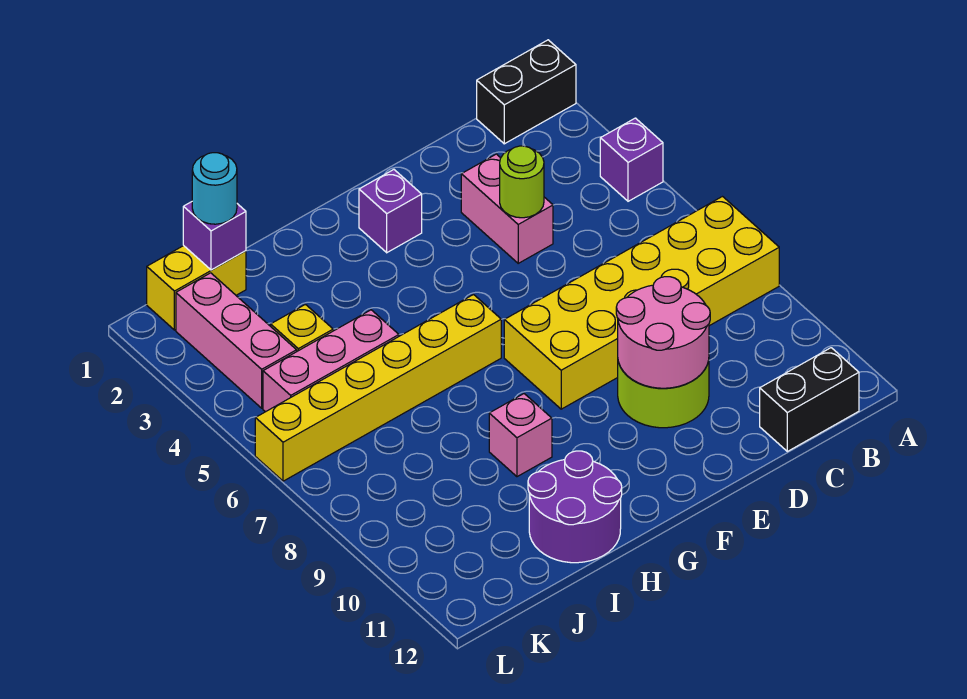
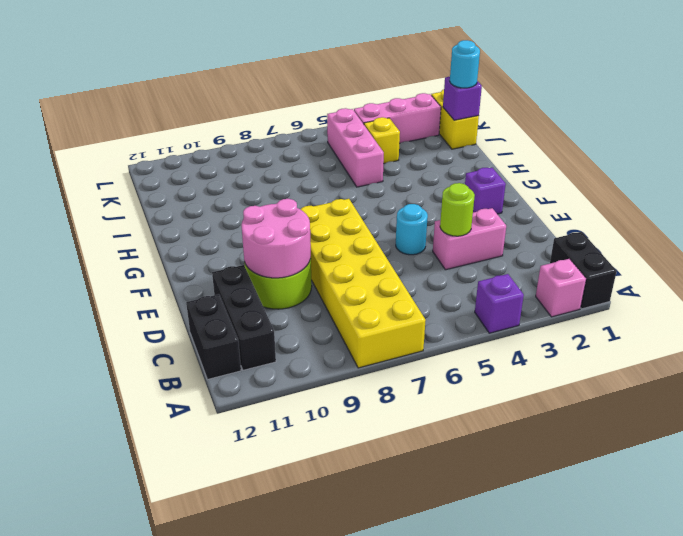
none -> black brick B11:D11 level 1
none -> cyan round brick E5 level 1
yellow brick G6:L6 level 1 -> none
pink brick H9 level 1 -> pink brick A2 level 1
purple round brick H11:I12 level 1 -> none

